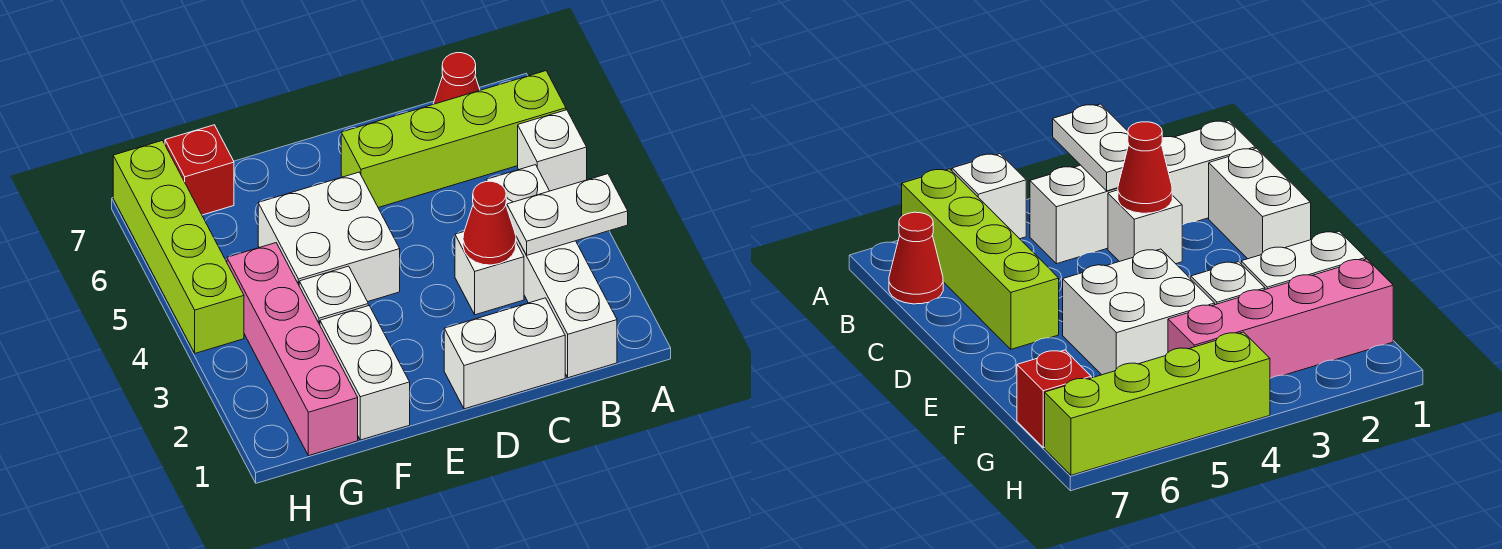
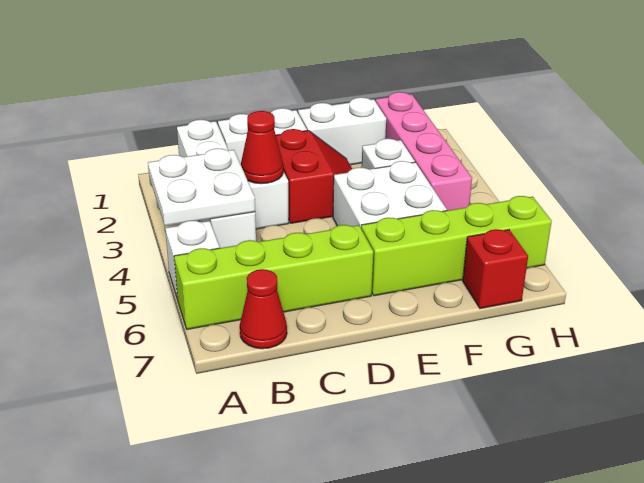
white plate A3:B3 level 2 -> white plate A3:B4 level 2
none -> red slope D2:E3 level 1 top D
white brick F1:F2 level 1 -> white brick E1:F1 level 1
lime brick H4:H7 level 1 -> lime brick E6:H6 level 1

